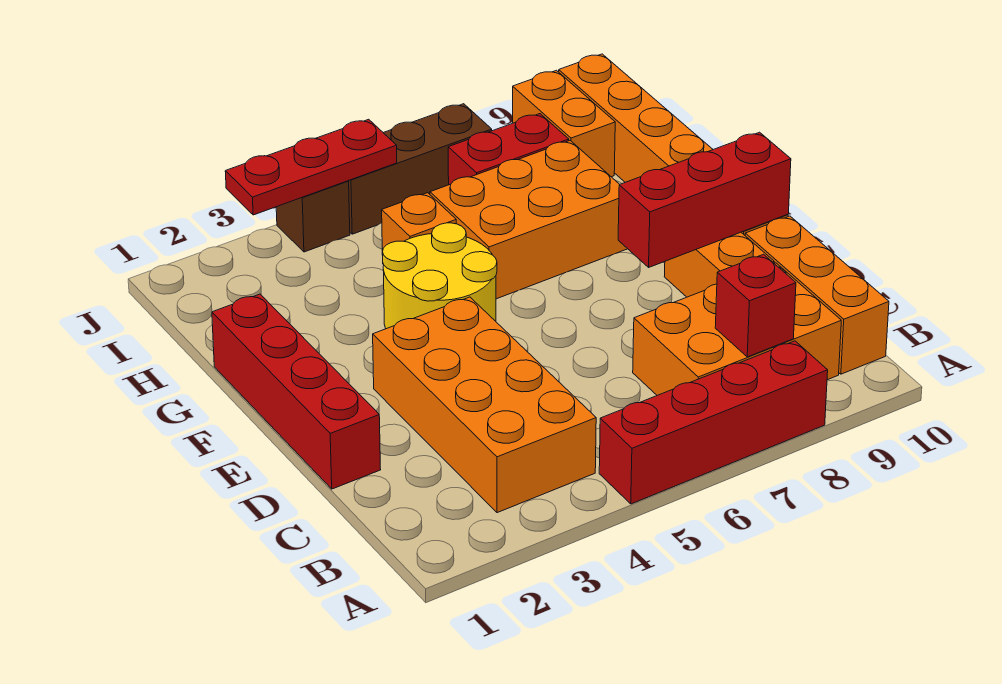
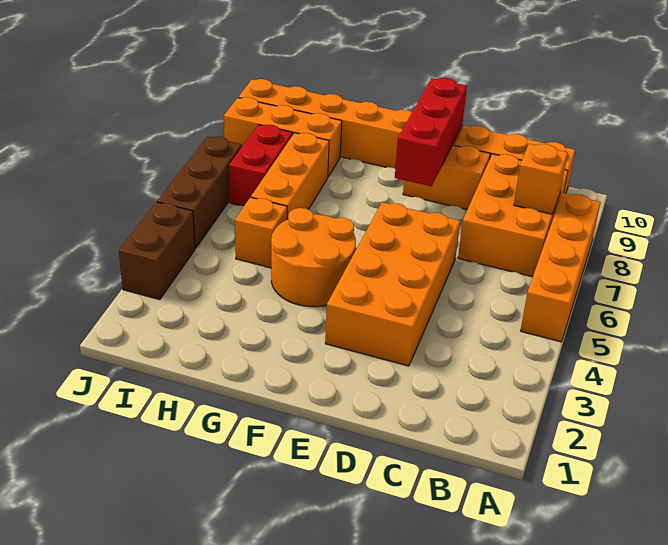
red brick A5:A8 level 1 -> orange brick A5:A8 level 1
orange brick B3:E4 level 1 -> orange brick D3:E6 level 1
red brick B8 level 2 -> orange brick B8 level 2
red brick D1:G1 level 1 -> none
yellow round brick F4:G5 level 1 -> orange round brick F4:G5 level 1
orange brick G6:H8 level 1 -> orange brick H6:H8 level 1
orange brick I9:J9 level 1 -> orange brick H9:J9 level 1
red plate J3:J5 level 2 -> none
brown brick J4 level 1 -> brown brick J3:J4 level 1

